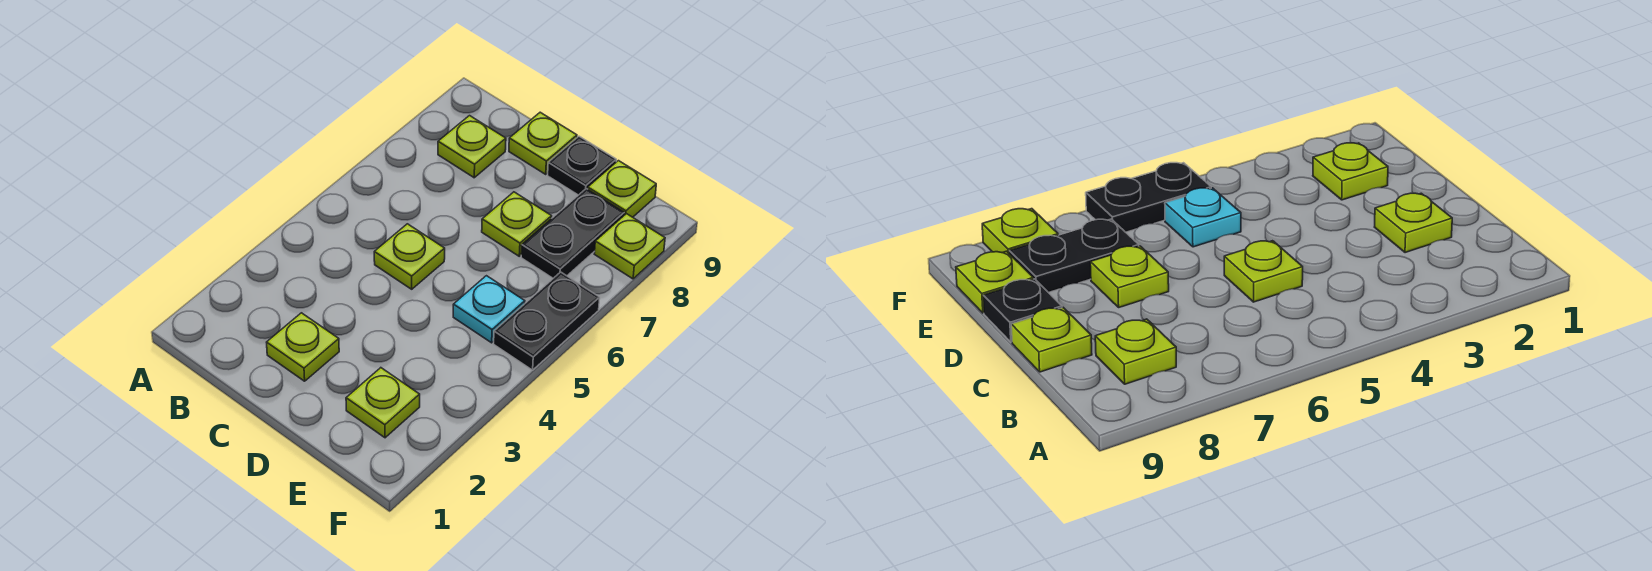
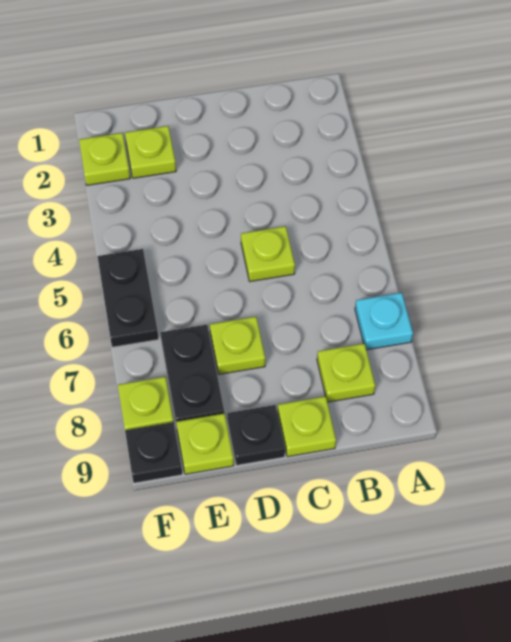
lime plate C2 level 1 -> lime plate F2 level 1
cyan plate E5 level 1 -> cyan plate A7 level 1
none -> black plate F9 level 1

